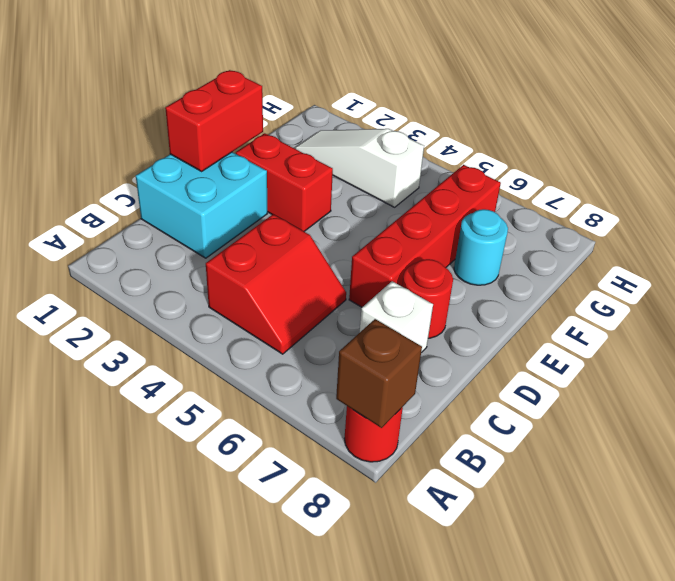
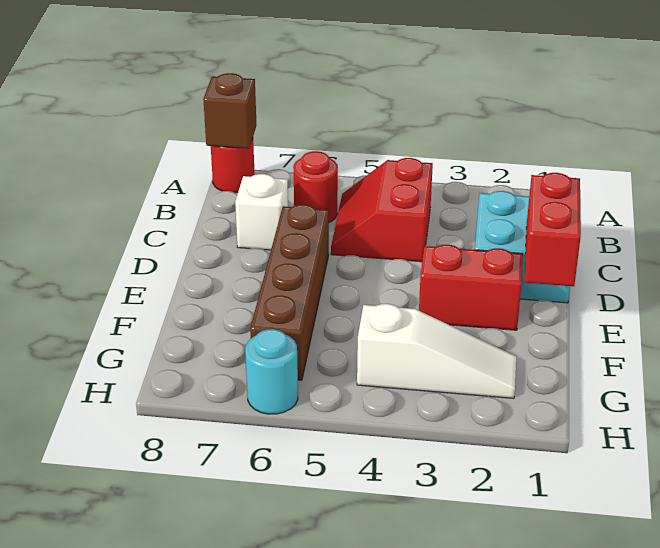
red brick D6:G6 level 1 -> brown brick D6:G6 level 1
red round brick D7 level 1 -> red round brick B6 level 1
cyan round brick F7 level 1 -> cyan round brick H6 level 1

